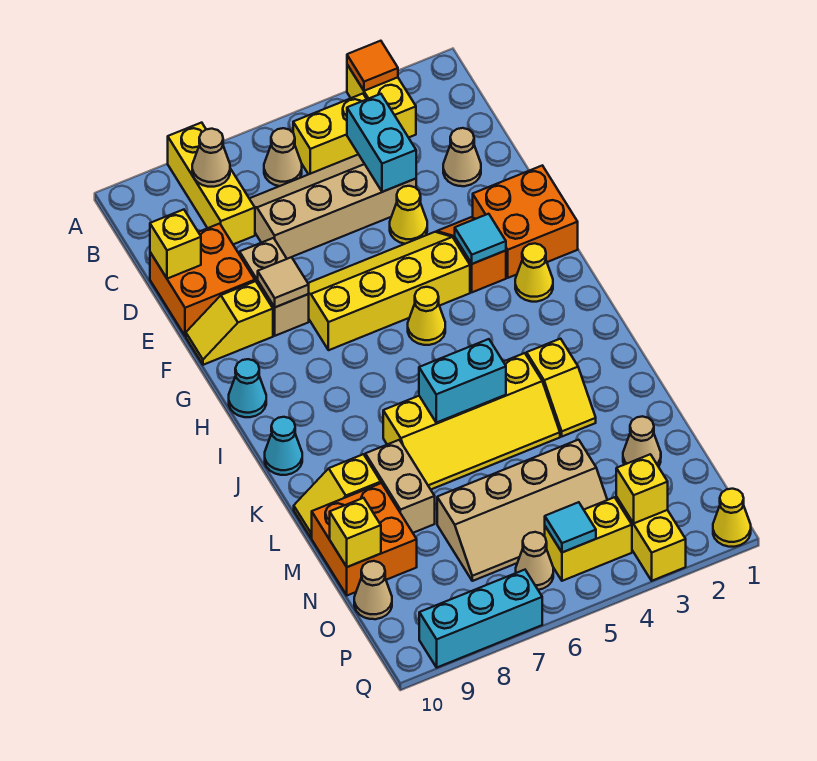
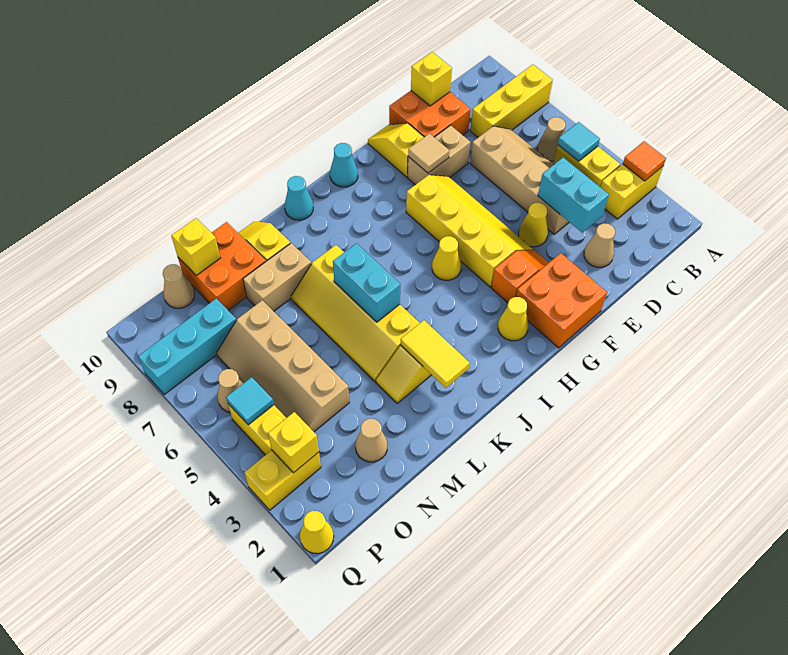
tan cone B8 level 2 -> none
cyan brick C4:D4 level 2 -> cyan brick D3:D4 level 2
cyan tile G3 level 2 -> cyan tile B5 level 2
none -> yellow tile K2:K3 level 2
cyan brick Q7:Q9 level 1 -> cyan brick O8:Q8 level 1

